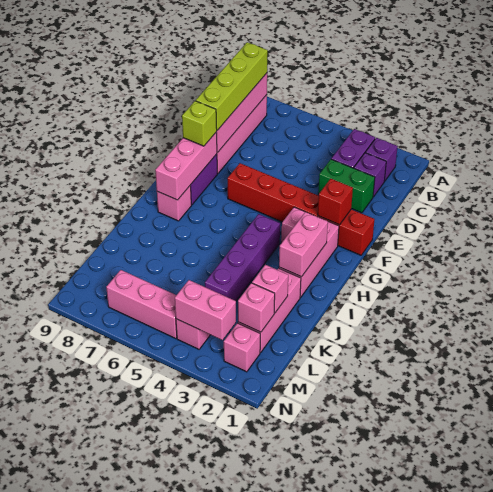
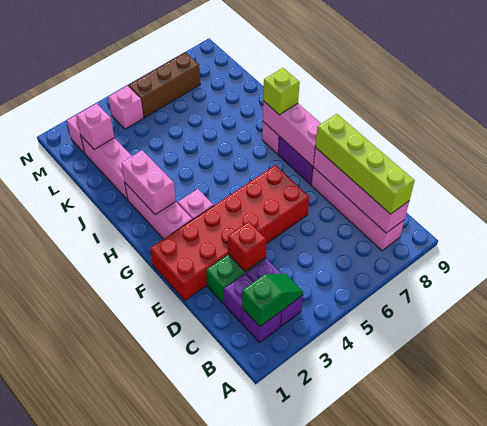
none -> green slope B2:B3 level 2 top 2
red brick F1:F6 level 1 -> red brick E1:F6 level 1
red brick F2 level 2 -> red brick D3 level 2
lime brick F8 level 3 -> lime brick H8 level 3
purple brick H4:K4 level 1 -> none
pink brick K2 level 2 -> none
pink brick M3:M4 level 2 -> none
pink brick M5:M7 level 1 -> brown brick M5:M7 level 1

